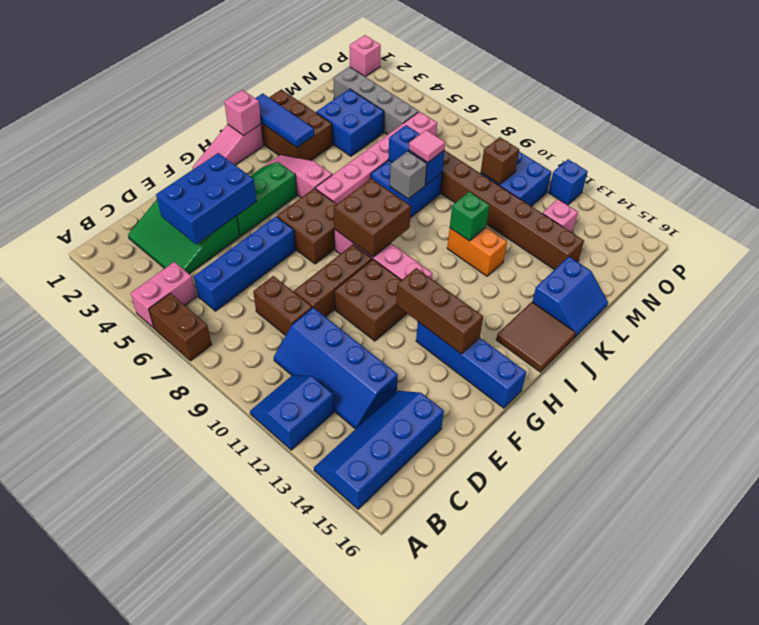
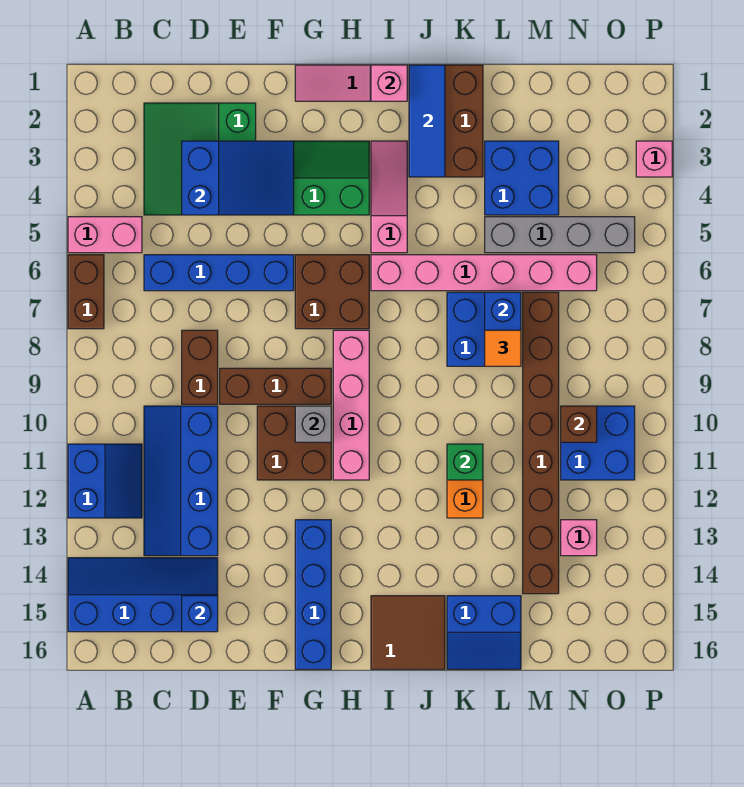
blue slope A11:B12 level 1 top 12 -> blue slope A11:B12 level 1 top A
blue brick D3:F4 level 2 -> blue slope D3:F4 level 2 top D
brown brick G12:G14 level 2 -> none
brown brick H8:I9 level 2 -> none
grey brick K8 level 2 -> grey brick G10 level 2
pink tile L8 level 3 -> orange tile L8 level 3
grey brick N2:N5 level 1 -> grey brick L5:O5 level 1
pink brick P1 level 1 -> pink brick P3 level 1
blue brick P12 level 1 -> blue brick D15 level 2

